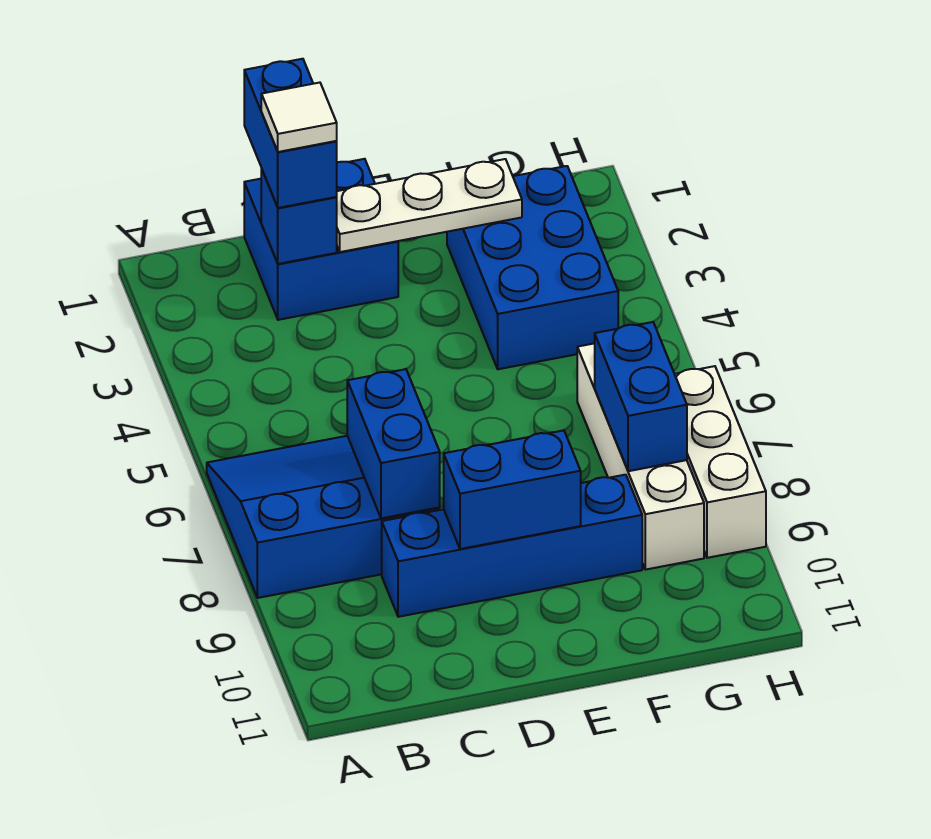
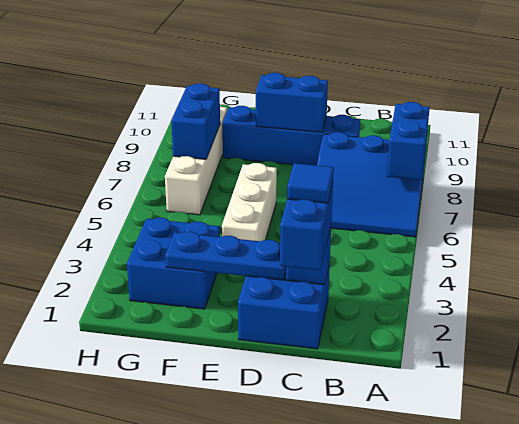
white tile C2 level 4 -> blue tile C2 level 4
blue brick C7:C8 level 2 -> blue brick A7:A8 level 2
white plate D2:F2 level 2 -> blue plate D2:F2 level 2
blue brick F2:G4 level 1 -> blue brick F2:G3 level 1
white brick H7:H9 level 1 -> white brick E4:E6 level 1

